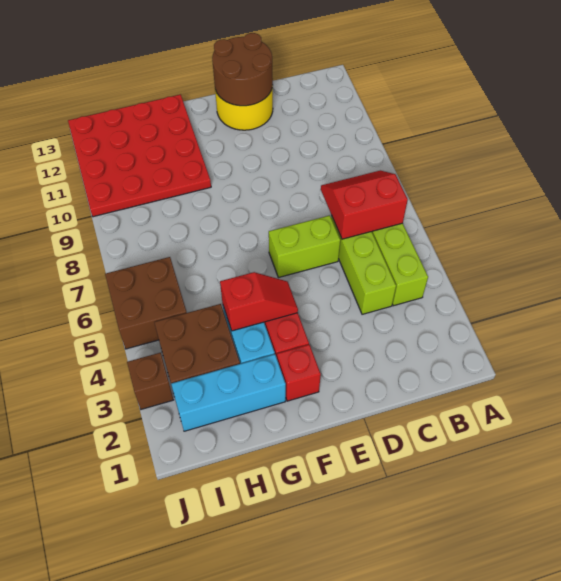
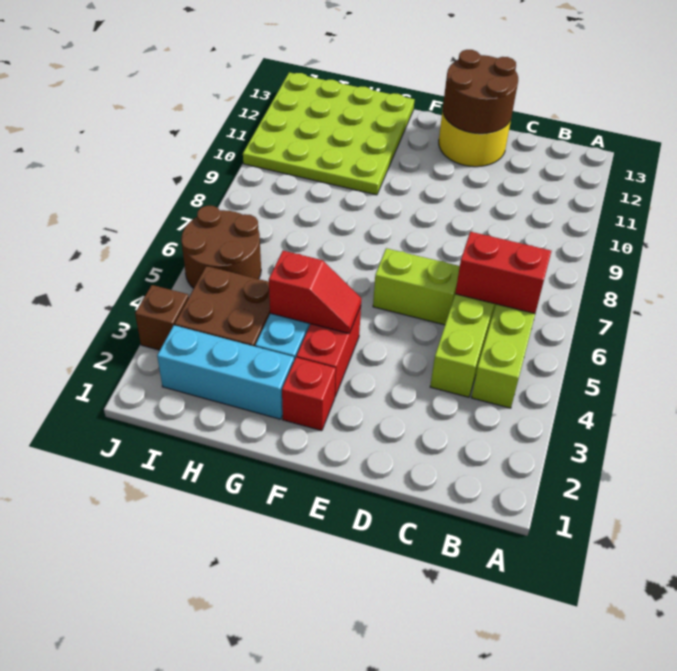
red plate G10:J13 level 1 -> lime plate G10:J13 level 1
brown brick I5:J6 level 1 -> brown round brick I5:J6 level 1

